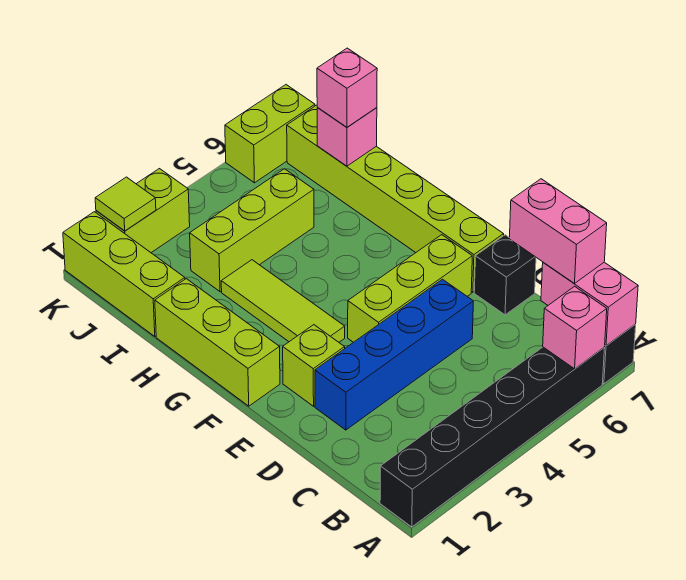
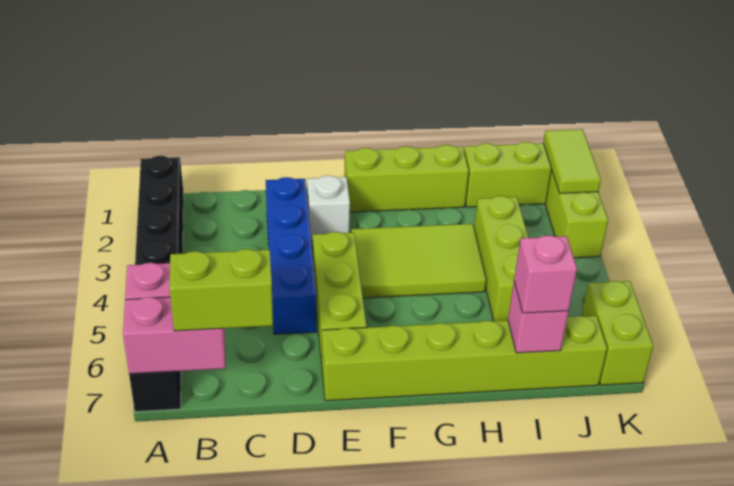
pink brick B7:C7 level 3 -> lime brick B7:C7 level 3
black brick D7 level 1 -> none
lime brick E2 level 1 -> white brick E2 level 1
lime tile F3:H3 level 1 -> lime tile F3:H4 level 1
lime tile K2 level 2 -> lime tile K1:K2 level 2

